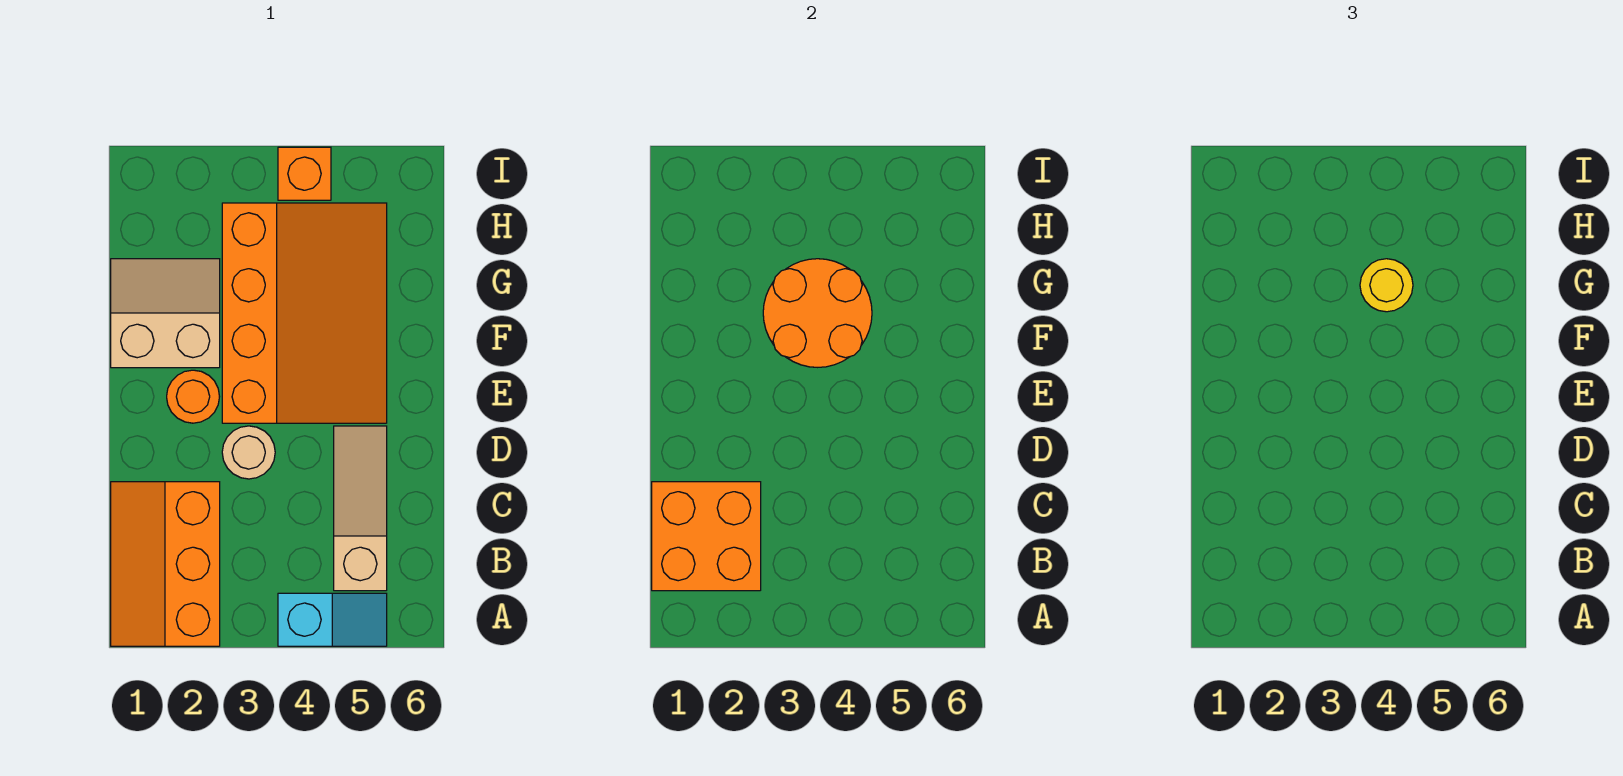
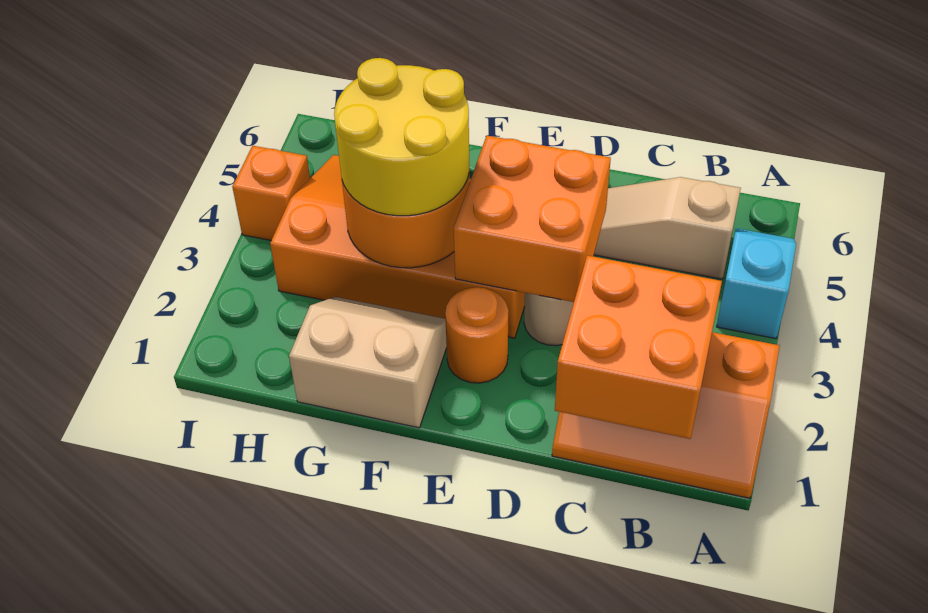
none -> orange brick D3:E4 level 2
tan slope F1:G2 level 1 top F -> tan slope F1:G2 level 1 top 1
yellow round brick G4 level 3 -> yellow round brick F3:G4 level 3

